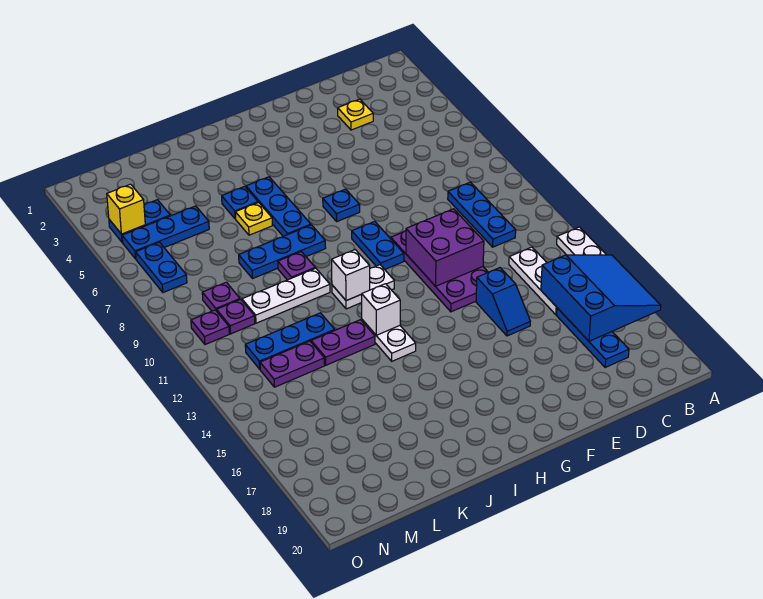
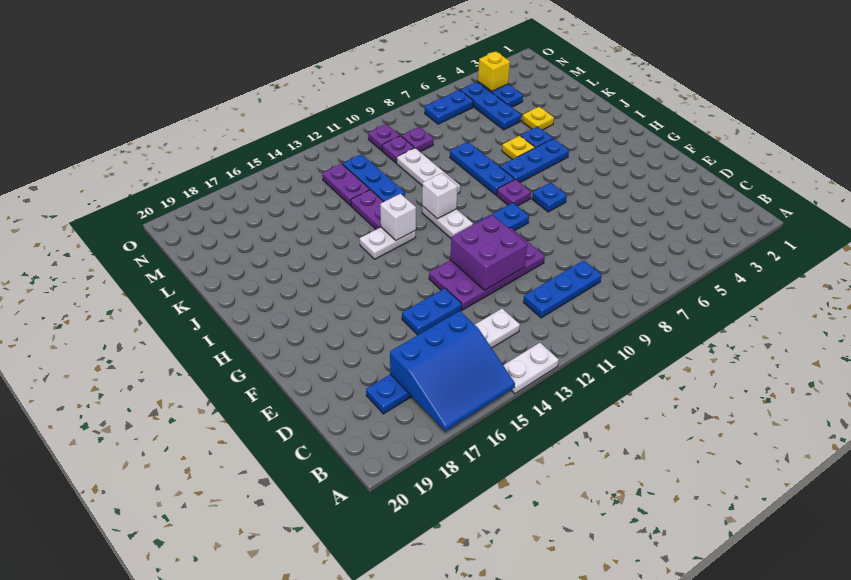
yellow plate D3 level 1 -> yellow plate K4 level 1
blue slope E14:E15 level 1 top 14 -> blue plate E14:E15 level 1
purple plate J9 level 1 -> purple plate H8 level 1

